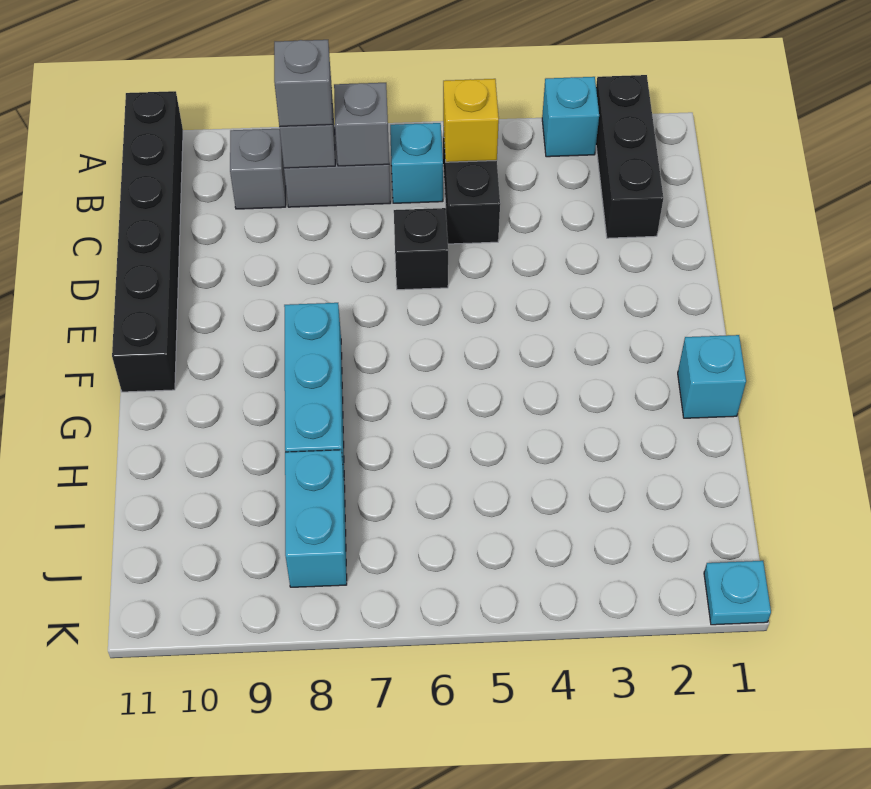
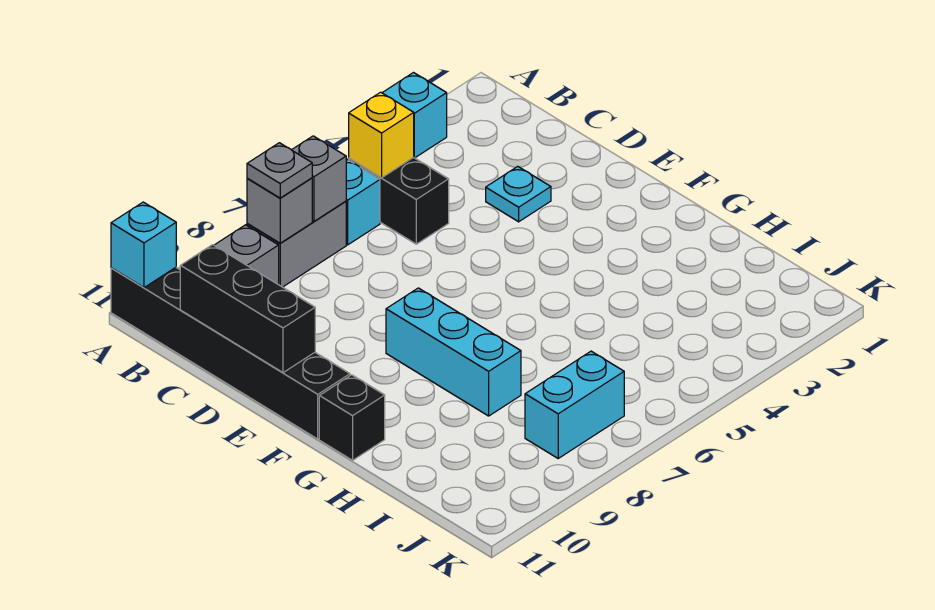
black brick A2:C2 level 1 -> black brick C11:E11 level 2
grey brick B8 level 3 -> grey plate B8 level 3
black brick D6 level 1 -> black brick G11 level 1
cyan brick G1 level 1 -> cyan brick A11 level 2
cyan brick I8:J8 level 1 -> cyan brick J7:J8 level 1
cyan plate K1 level 1 -> cyan plate D3 level 1

